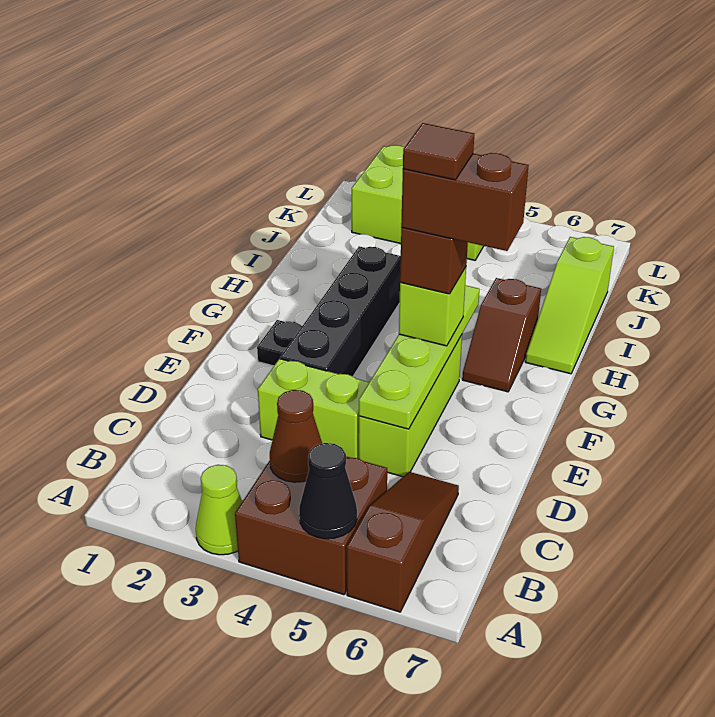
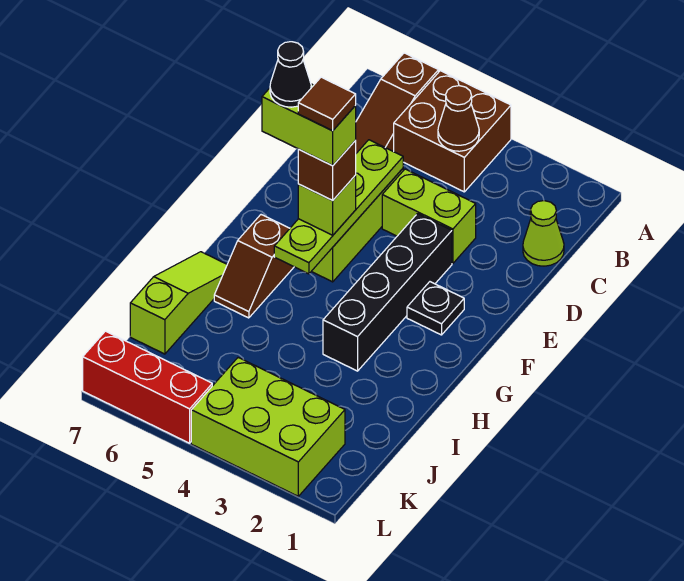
lime cone A3 level 1 -> lime cone C1 level 1
black cone A5 level 2 -> black cone F6 level 6
brown brick F5:F6 level 5 -> lime brick F5:F6 level 5
brown slope G6:H6 level 1 top H -> brown slope G6:H6 level 1 top G
none -> red brick L5:L7 level 1

